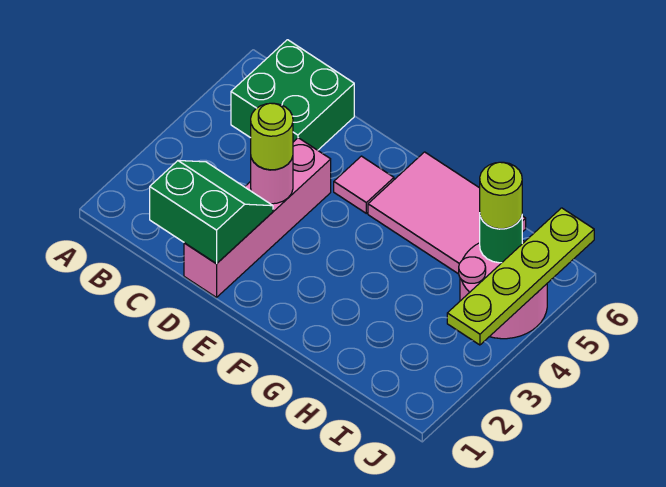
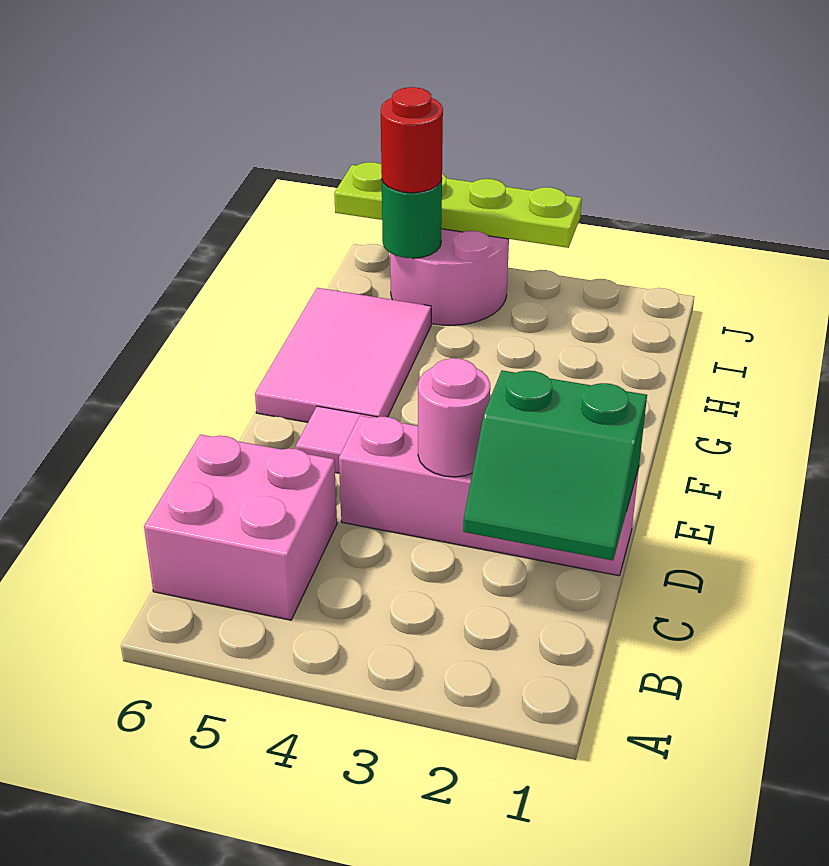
green brick B5:C6 level 1 -> pink brick B5:C6 level 1
green slope C1:D2 level 2 top 1 -> green slope C1:D2 level 2 top D
lime round brick D3 level 3 -> none
lime round brick I5 level 3 -> red round brick I5 level 3

